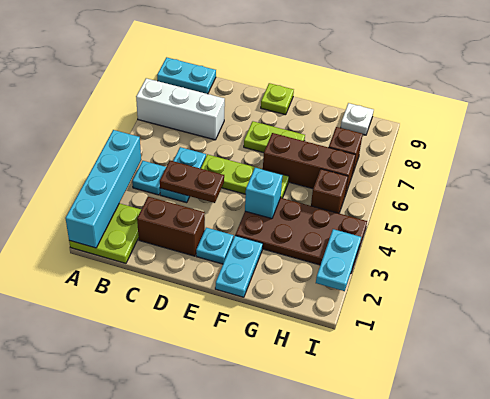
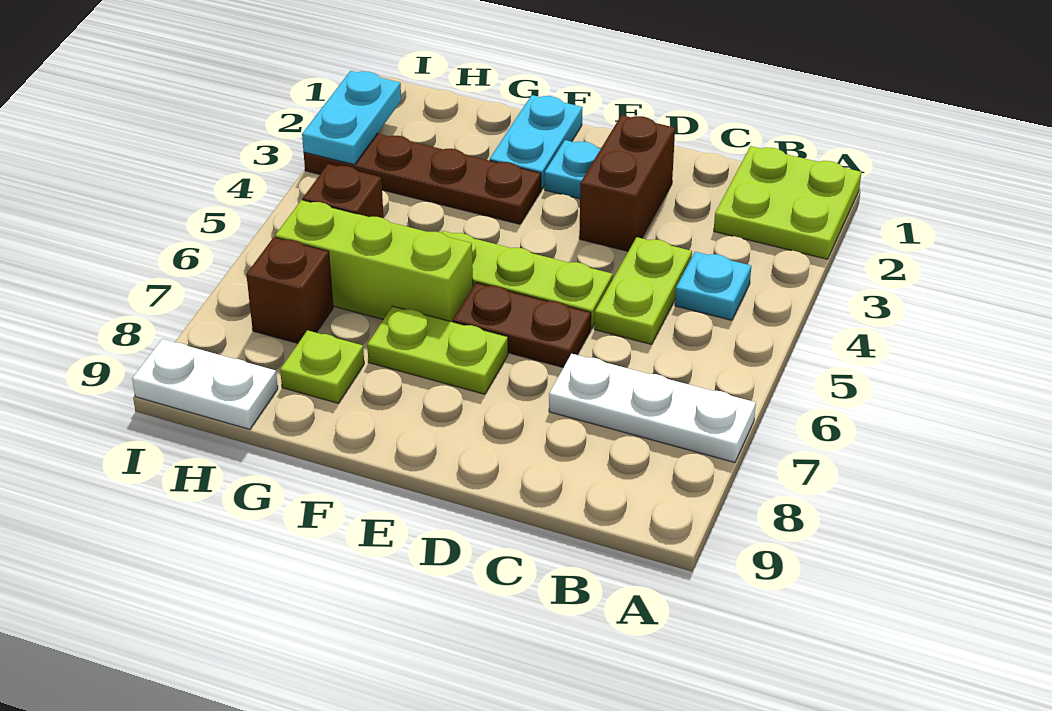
cyan brick A1:A4 level 2 -> none
white brick A7:C7 level 1 -> white plate A7:C7 level 1
cyan plate A9:B9 level 1 -> none
brown brick C2:D2 level 1 -> brown brick D2:D3 level 1
cyan plate C4:C5 level 1 -> lime plate C4:C5 level 1
brown plate C4:D4 level 2 -> brown plate D6:E6 level 1
lime plate E9 level 1 -> lime plate G8 level 1
brown plate F3:I4 level 1 -> brown plate F3:I3 level 1
cyan brick F4 level 2 -> none
brown brick F6:H6 level 1 -> lime brick F6:H6 level 1
white plate H9 level 1 -> white plate H9:I9 level 1

